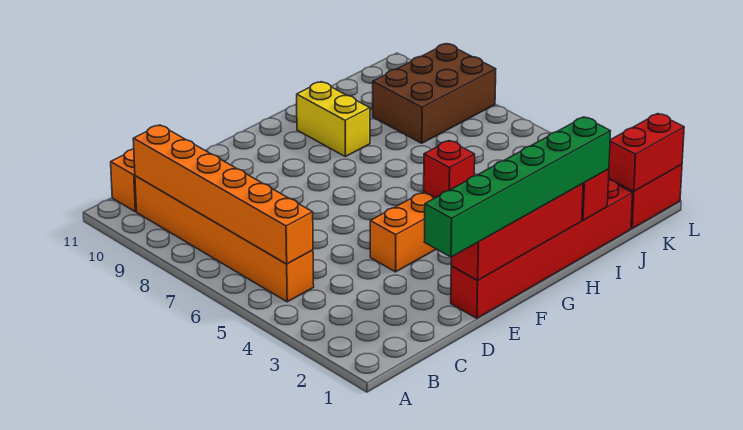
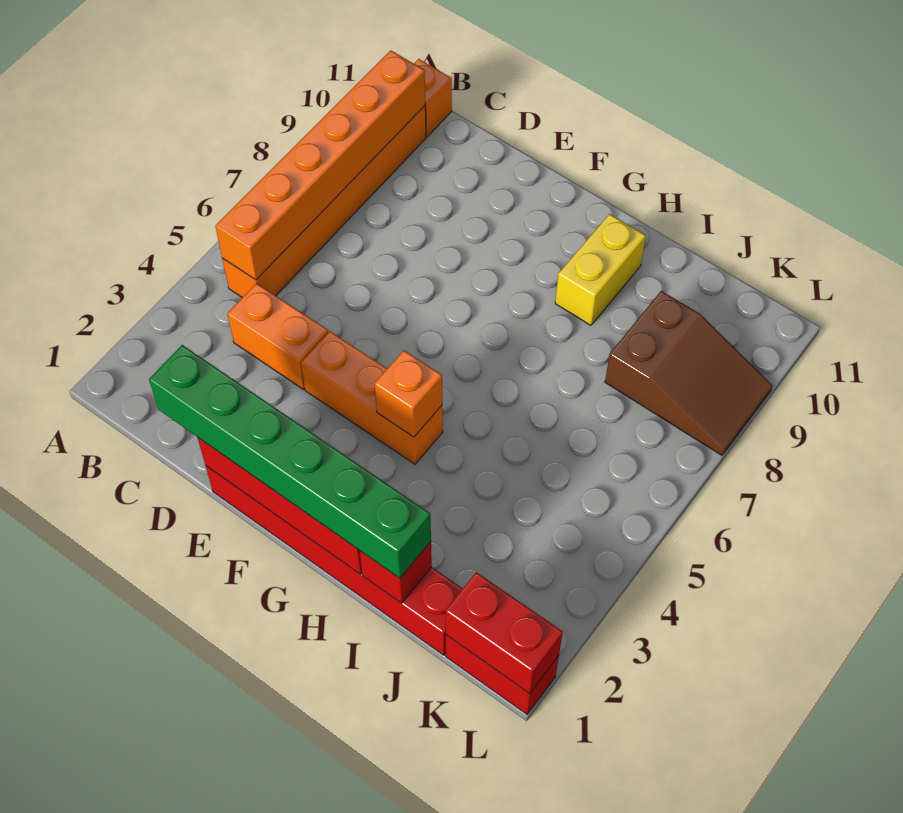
none -> orange brick C4:D4 level 1
red brick G4 level 2 -> orange brick G4 level 2
brown brick J8:L9 level 1 -> brown slope J8:L9 level 1 top J

